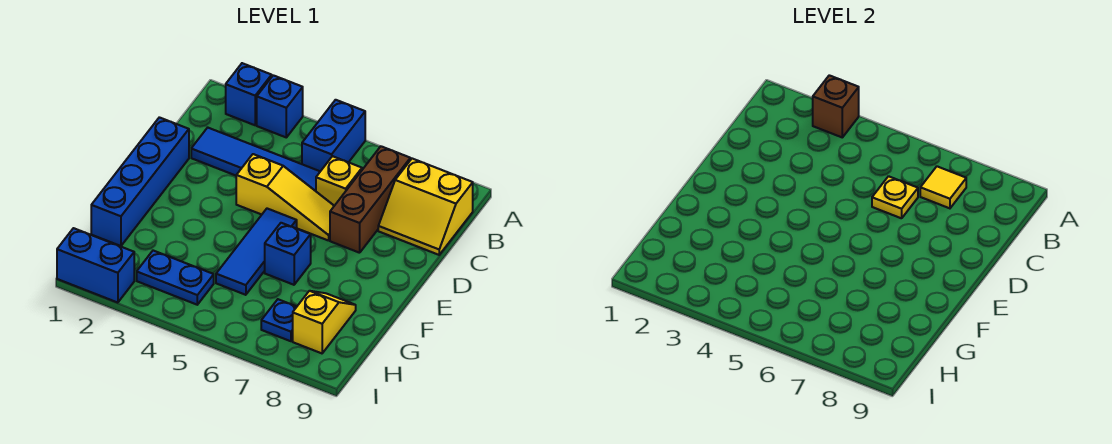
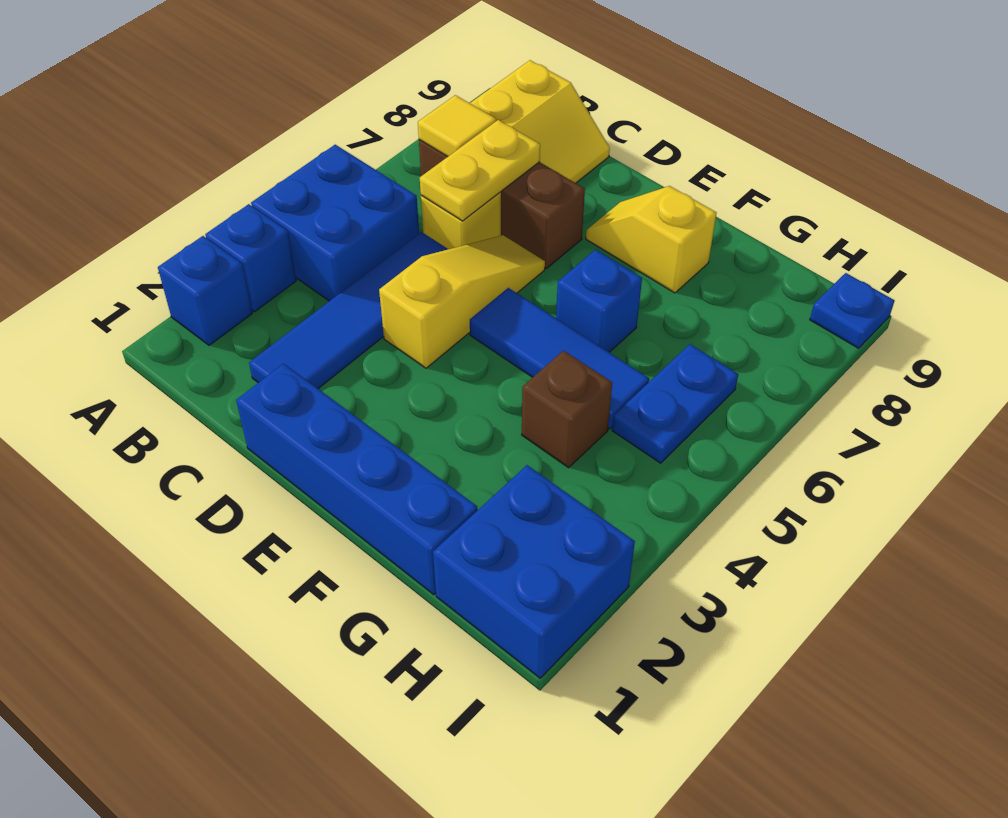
brown brick A3 level 2 -> brown brick G4 level 1
blue brick A5:B5 level 1 -> blue brick A4:B5 level 1
yellow plate C6 level 2 -> yellow plate C6:C7 level 2
yellow slope G8:H8 level 1 top H -> yellow slope E8:F8 level 1 top F
blue plate H3:H4 level 1 -> blue plate H5:H6 level 1
blue plate H7 level 1 -> blue plate I9 level 1
blue brick I1:I2 level 1 -> blue brick H1:I2 level 1

